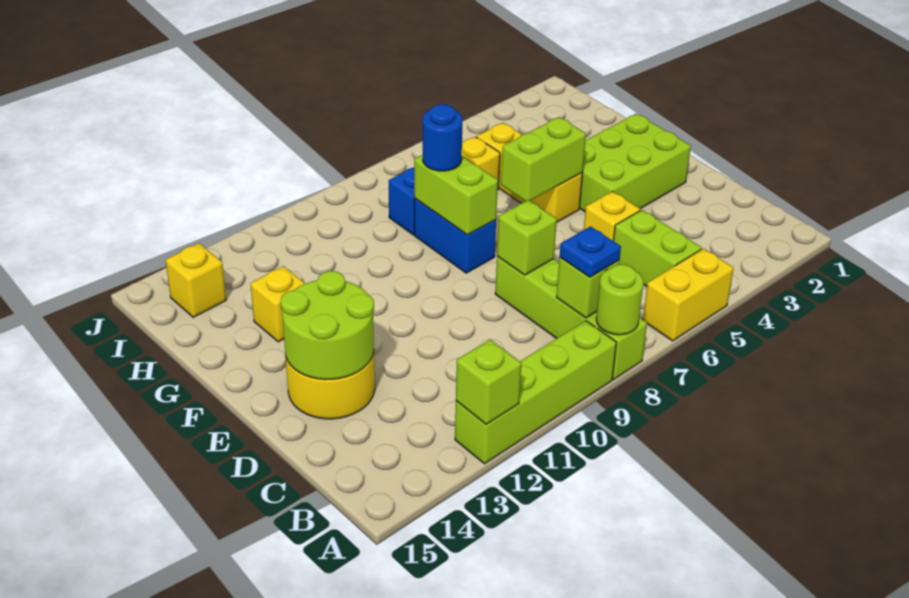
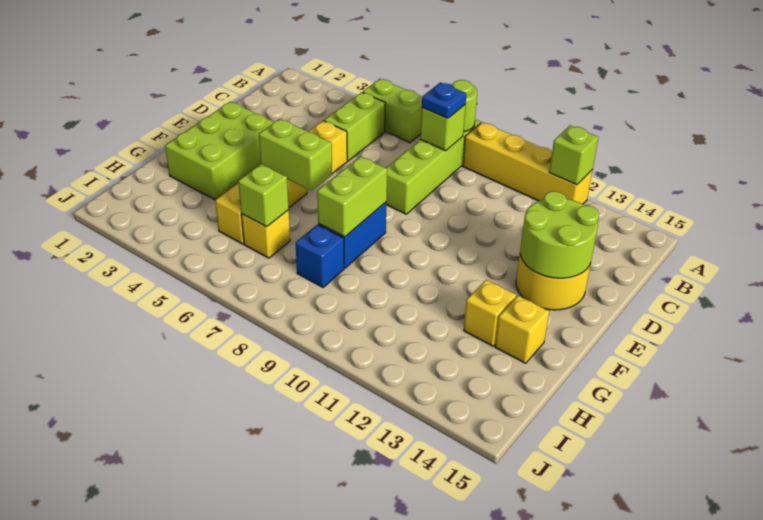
yellow brick A5:A6 level 1 -> lime brick A5:A6 level 1
lime brick A9:A12 level 1 -> yellow brick A9:A12 level 1
lime brick D8 level 2 -> lime brick H6 level 2
lime brick E2:F4 level 1 -> lime brick E2:G3 level 1
blue round brick G8 level 3 -> none
yellow brick I14 level 1 -> yellow brick G14 level 1

